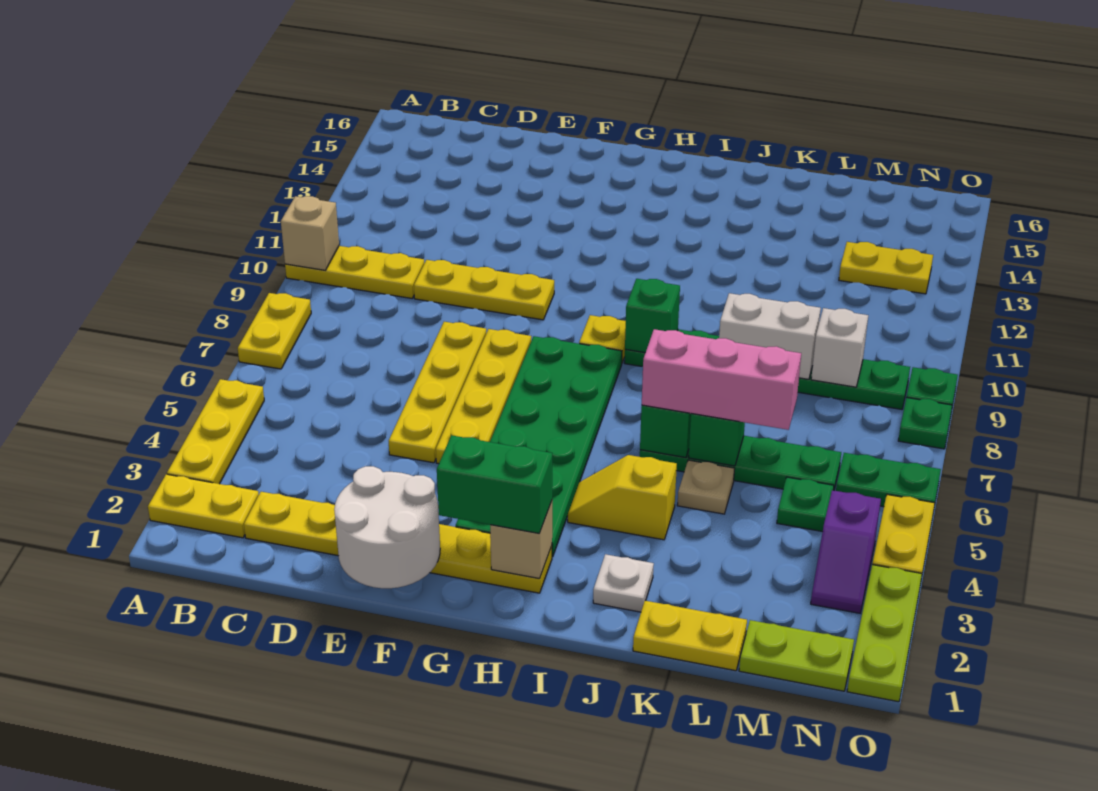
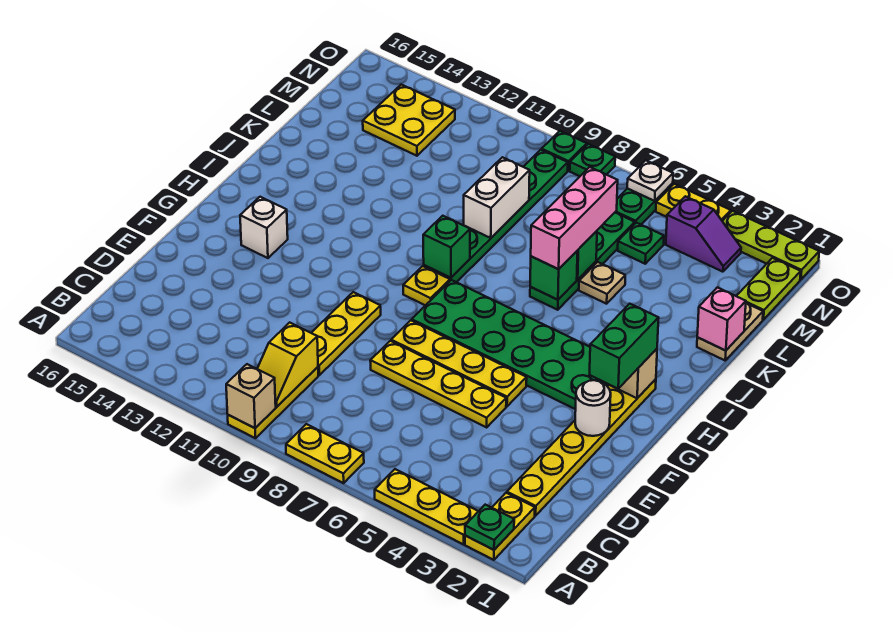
none -> green plate A2 level 2
white round brick E1:F2 level 2 -> white round brick F2 level 2
yellow slope I4:J4 level 1 top J -> yellow slope B10:C10 level 2 top C
white plate J2 level 1 -> white plate O6 level 2
yellow plate K1:L1 level 1 -> tan plate K1:L1 level 1
none -> pink brick K1 level 2
white brick M9 level 2 -> white brick G14 level 1
yellow plate M13:N13 level 1 -> yellow plate M13:N14 level 1

